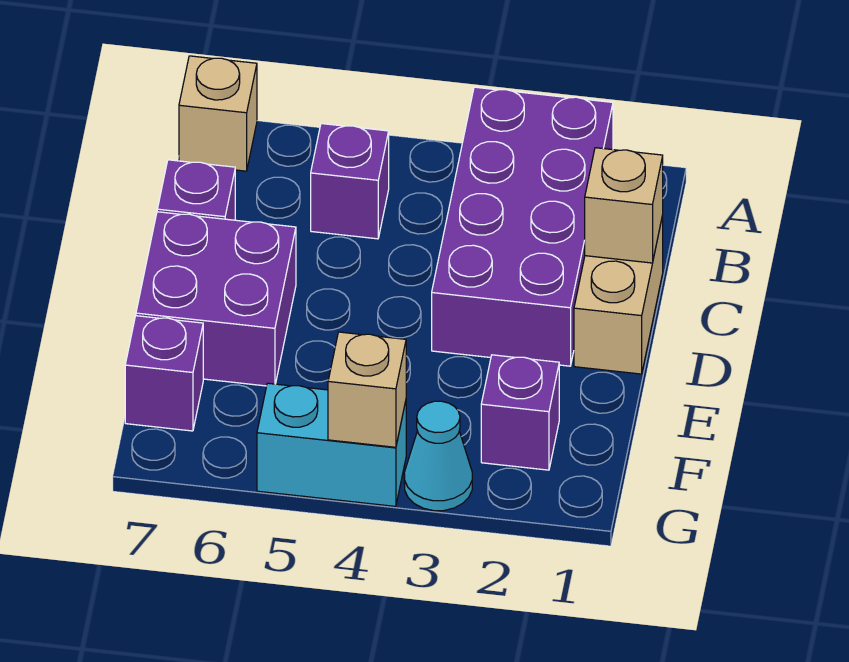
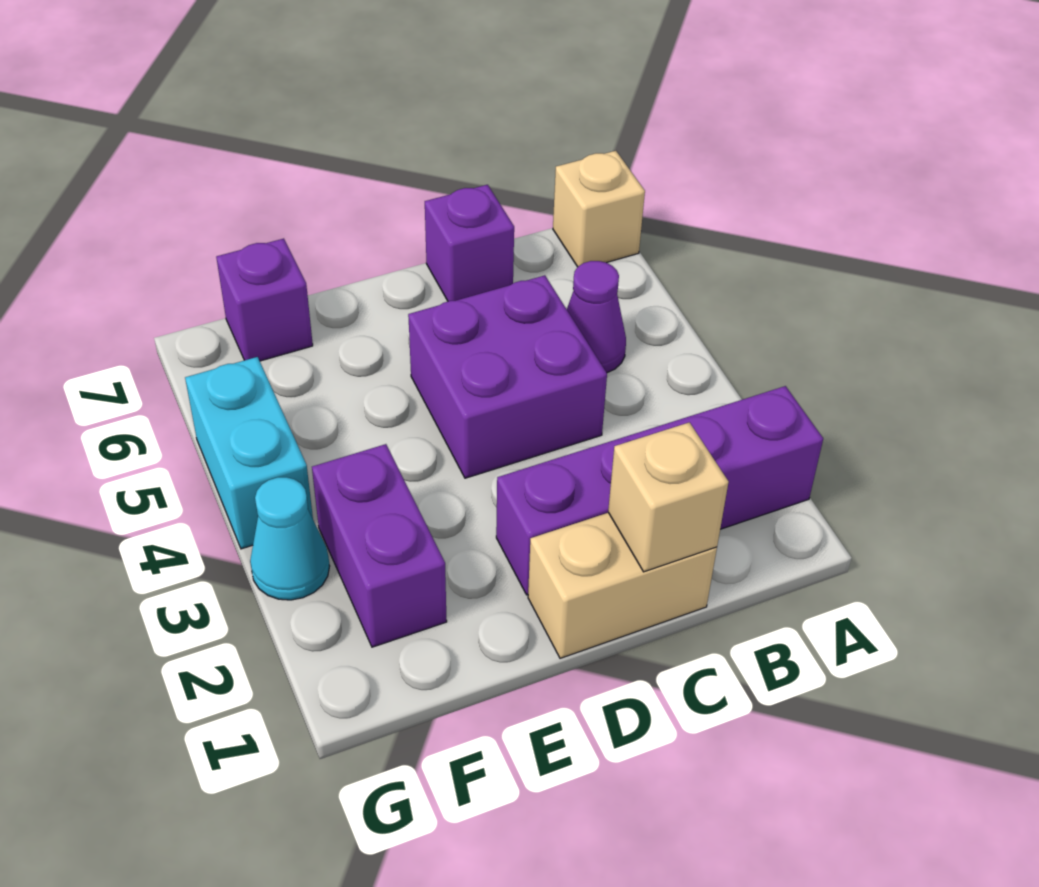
purple brick A2:D3 level 1 -> purple brick A2:D2 level 1
purple brick B5 level 1 -> purple cone B5 level 1
purple brick D6:E7 level 1 -> purple brick C4:D5 level 1
purple brick F2 level 1 -> purple brick F2:F3 level 1
tan brick G4 level 2 -> none

